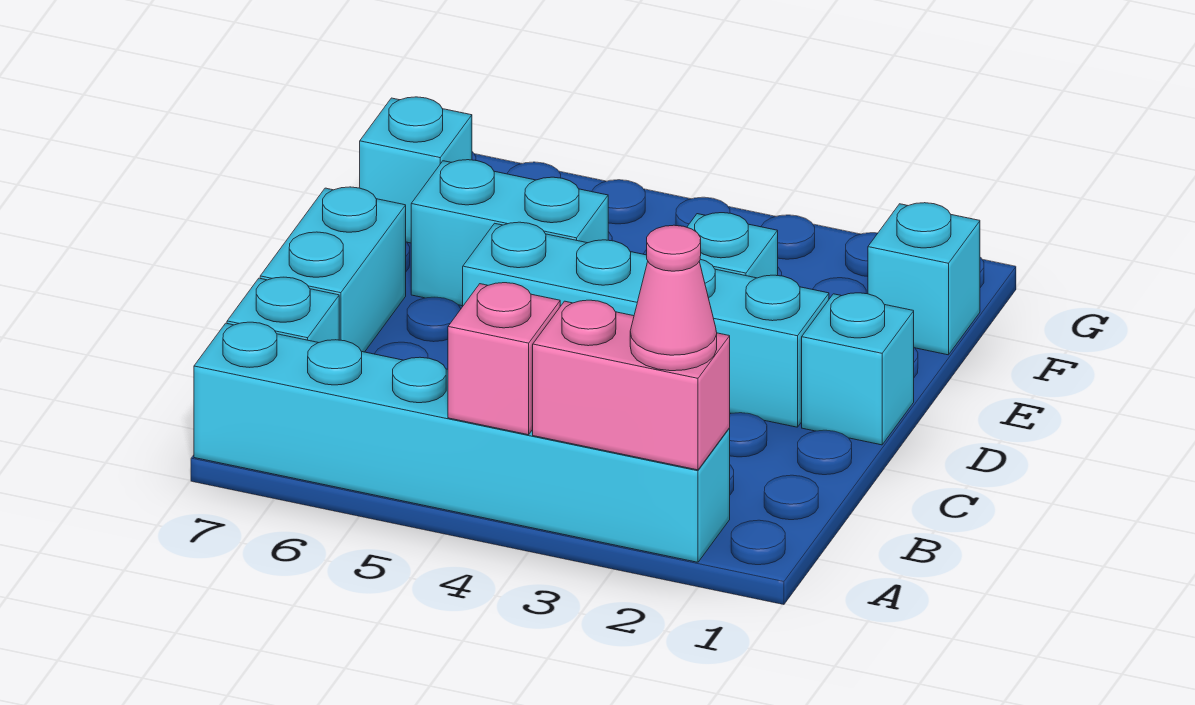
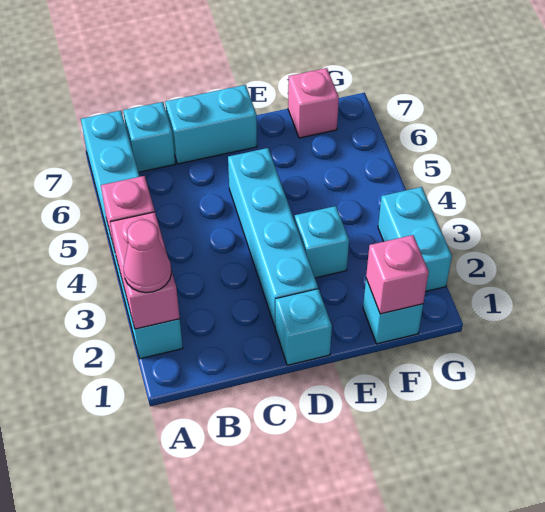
cyan brick E5:E6 level 1 -> cyan brick G2:G3 level 1
none -> pink brick F1 level 2
cyan brick F7 level 1 -> pink brick F7 level 1

